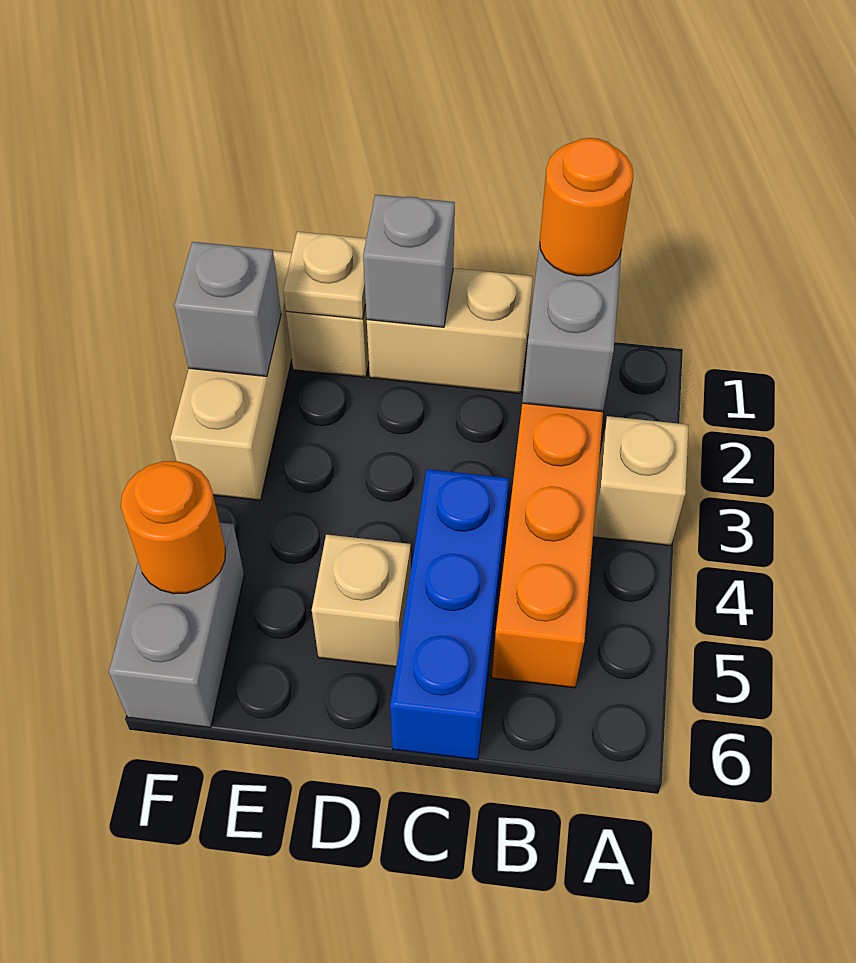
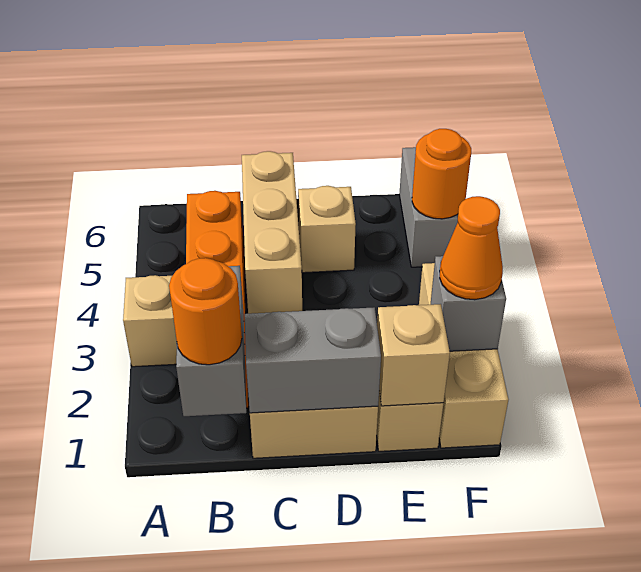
blue brick C4:C6 level 1 -> tan brick C4:C6 level 1
grey brick D1 level 2 -> grey brick C1:D1 level 2
tan plate E1 level 2 -> tan brick E1 level 2
none -> orange cone F2 level 3

